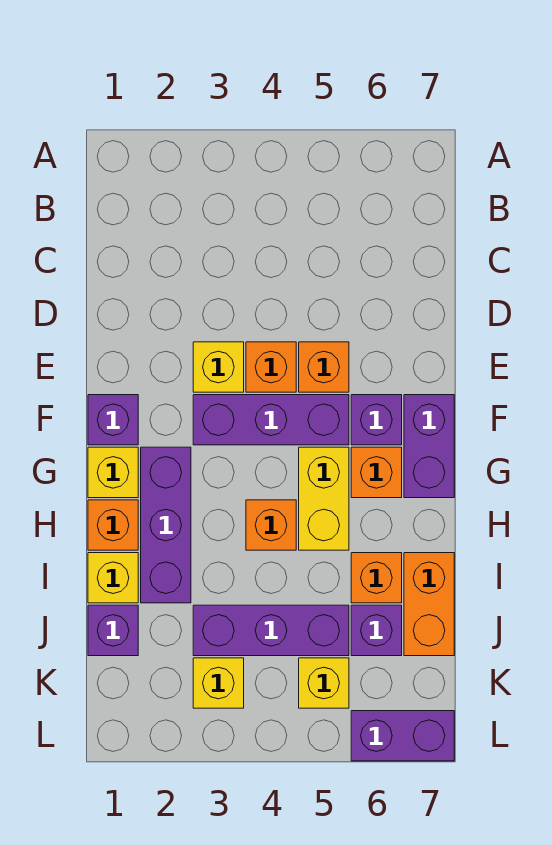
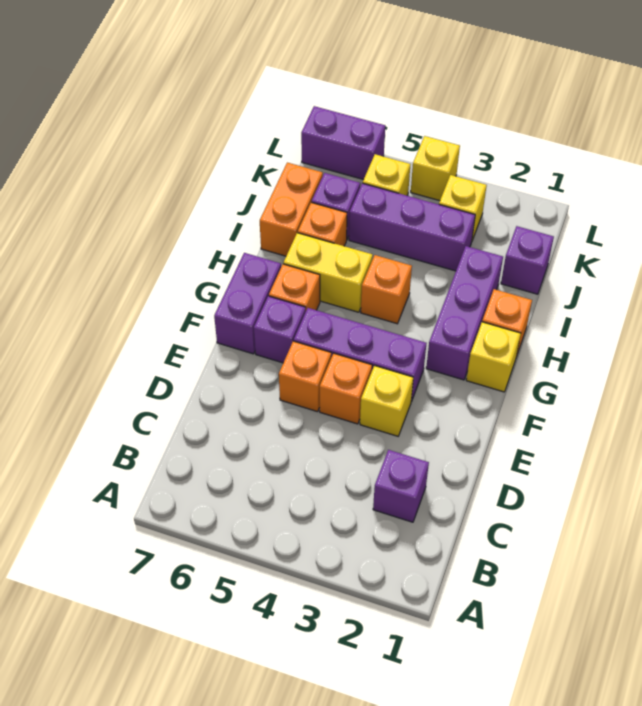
purple brick F1 level 1 -> purple brick C2 level 1
yellow brick G5:H5 level 1 -> yellow brick H5:H6 level 1
yellow brick I1 level 1 -> yellow brick L4 level 1

